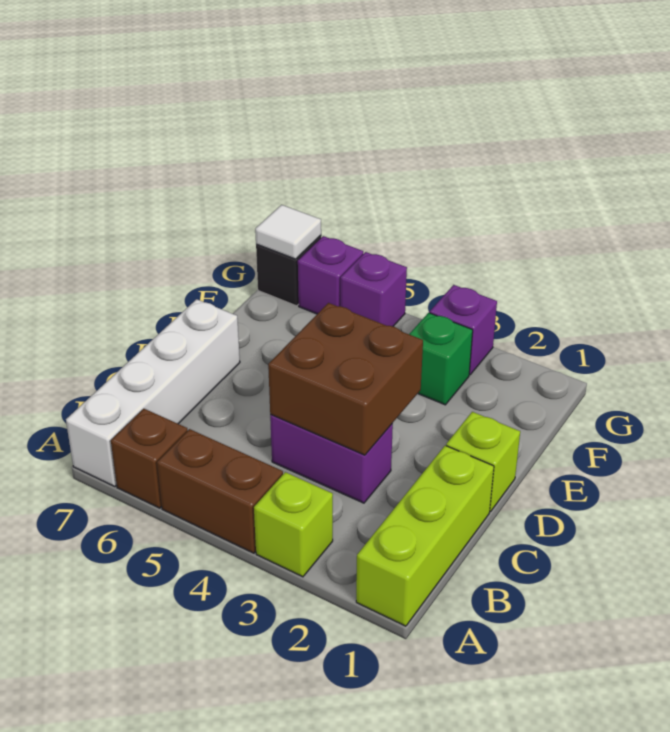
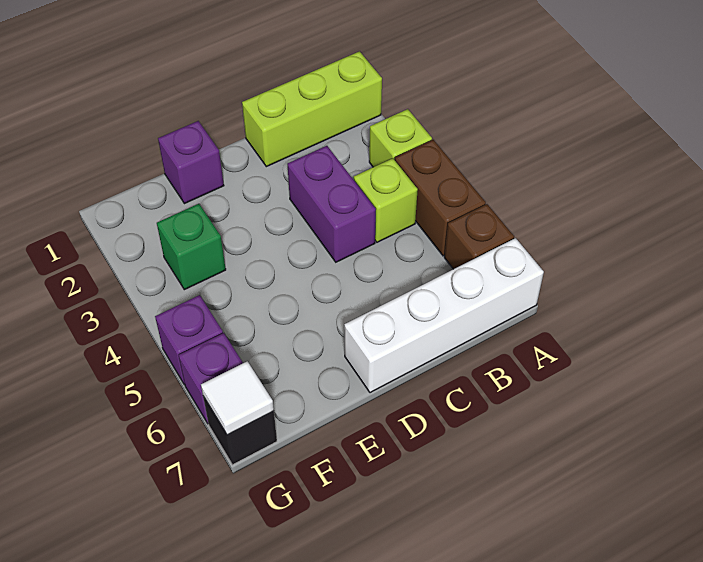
brown brick C3:D4 level 2 -> none
lime brick D1 level 1 -> lime brick B4 level 1
purple brick G3 level 1 -> purple brick E1 level 1

